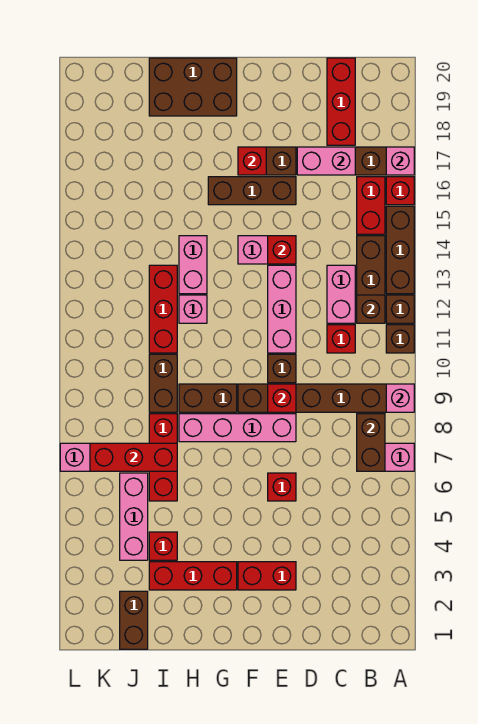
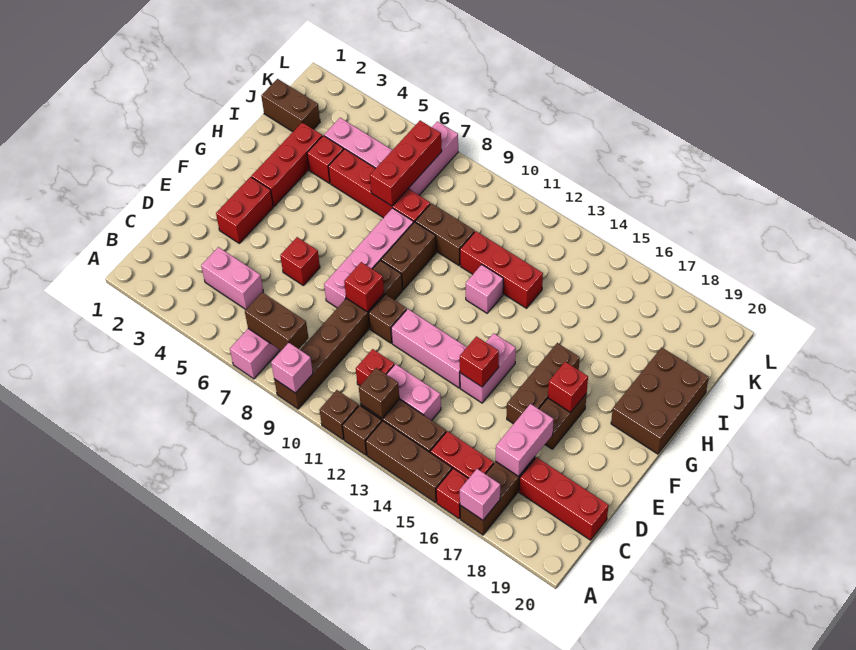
pink brick H13:H14 level 1 -> pink brick C4:C5 level 1
red brick I6:I8 level 1 -> red brick I5:I8 level 1

